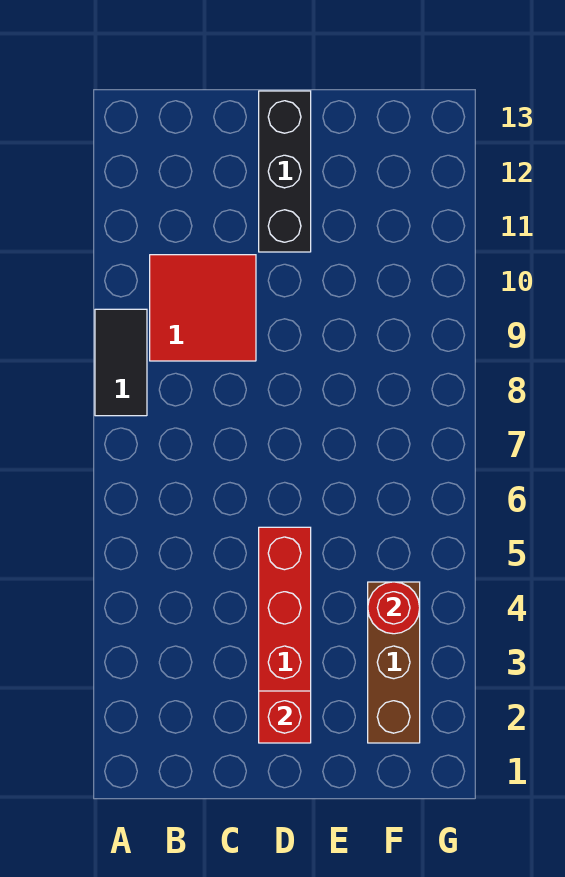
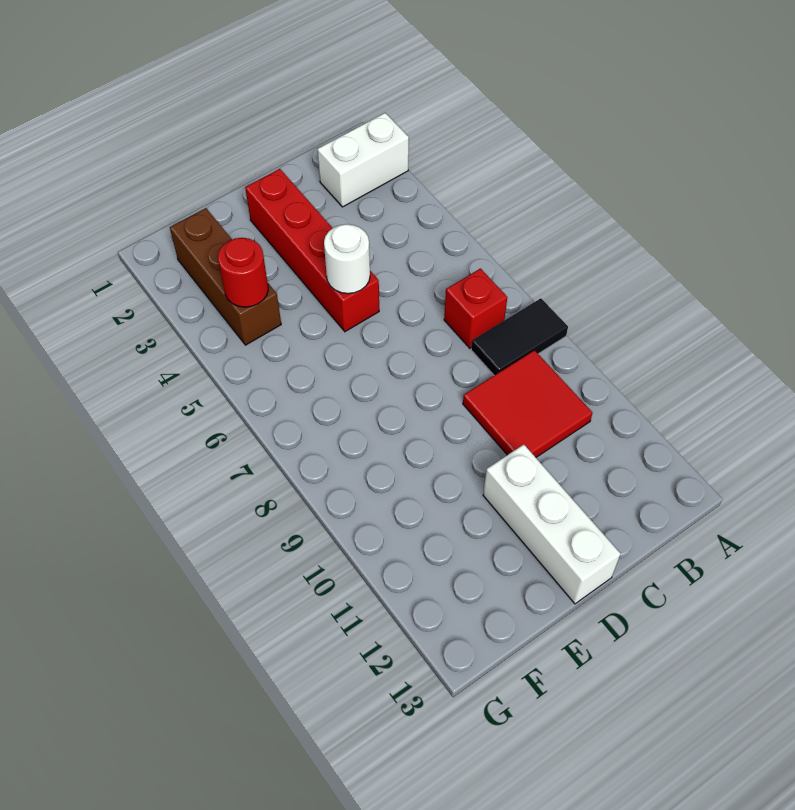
none -> white brick A2:B2 level 1
black tile A8:A9 level 1 -> black tile A8:B8 level 1
red brick D2 level 2 -> red brick B7 level 1
none -> white round brick D5 level 2
black brick D11:D13 level 1 -> white brick D11:D13 level 1

